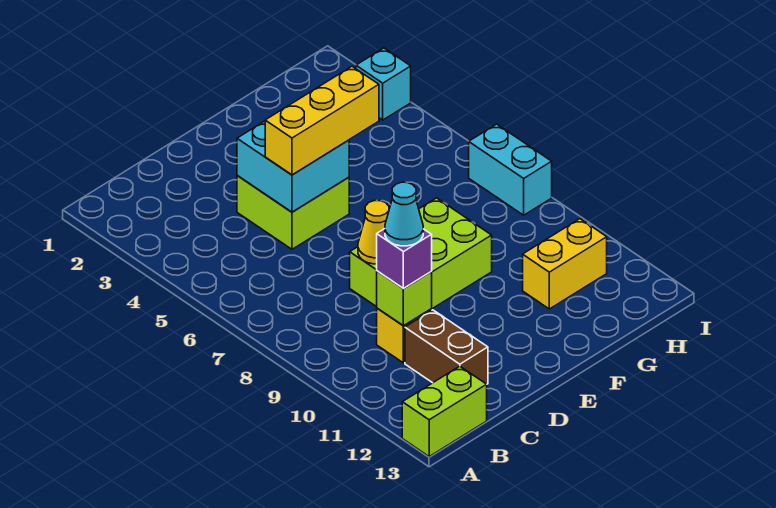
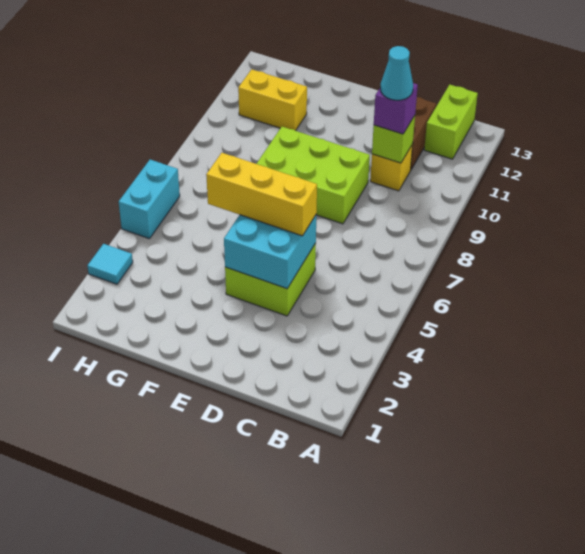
lime brick A13:B13 level 1 -> lime brick B12:B13 level 1
yellow cone D8 level 2 -> none
cyan brick I3 level 1 -> cyan tile I3 level 1
cyan brick I7:I8 level 1 -> cyan brick I5:I6 level 1

